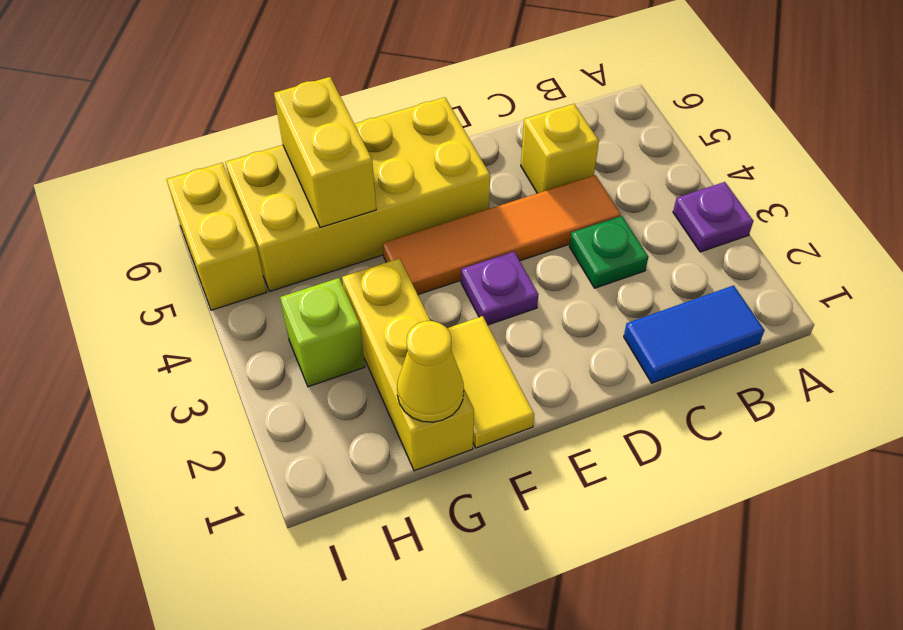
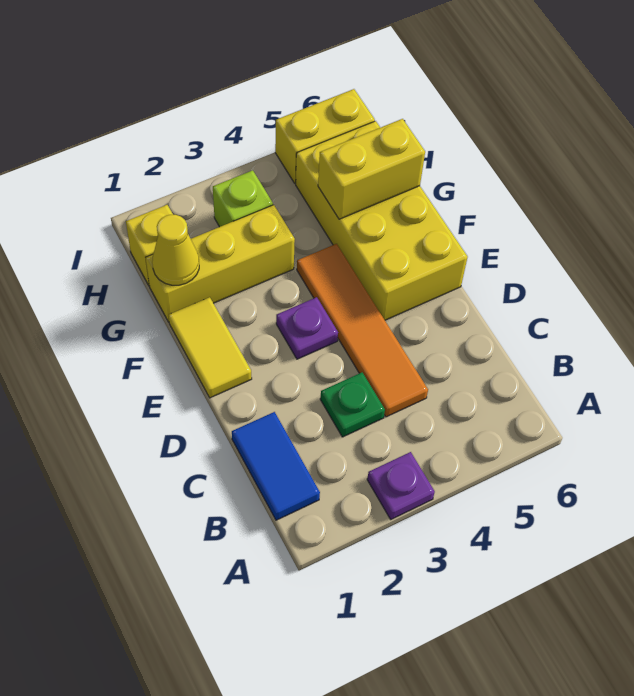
yellow brick C5 level 1 -> yellow brick H1 level 1
yellow tile F1:F2 level 1 -> yellow tile E1:F1 level 1

